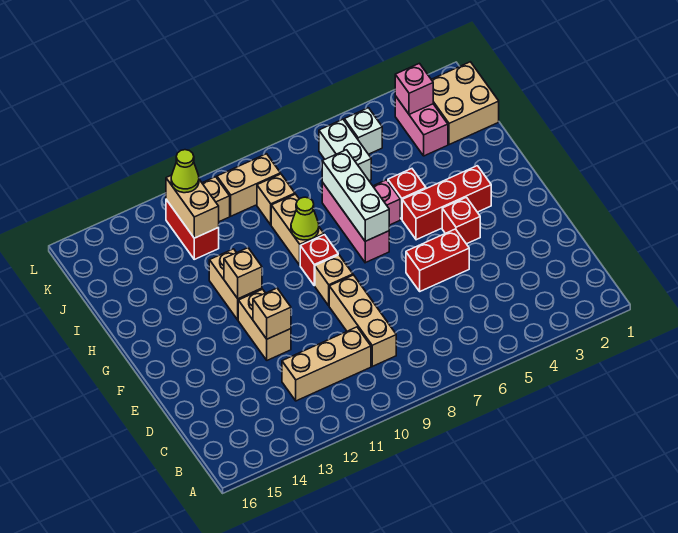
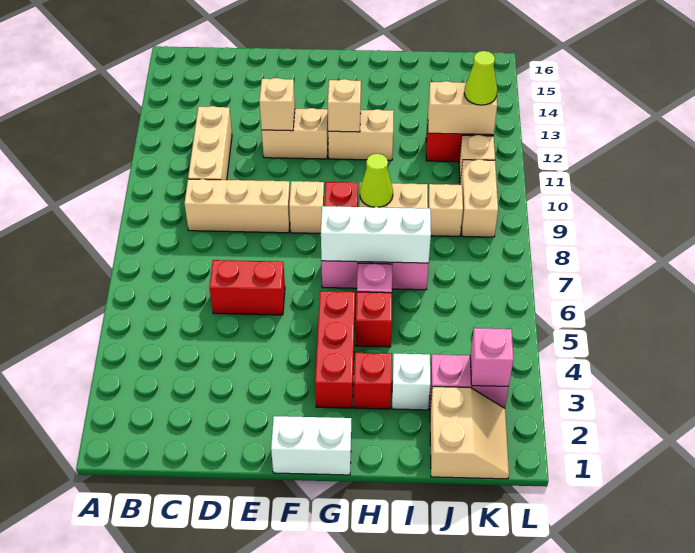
red brick E5:E6 level 1 -> red brick D6:E6 level 1
red brick F4 level 1 -> red brick H3 level 1
tan brick J1:K2 level 1 -> tan slope J1:K2 level 1 top J
white brick J6:K6 level 1 -> white brick F1:G1 level 1
white brick K5 level 1 -> white brick I3 level 1

